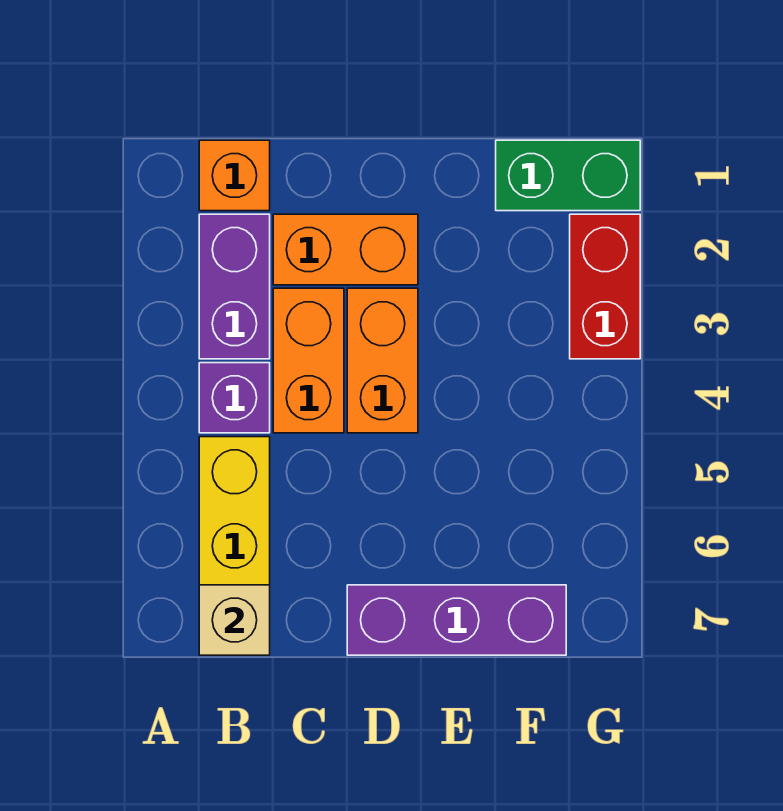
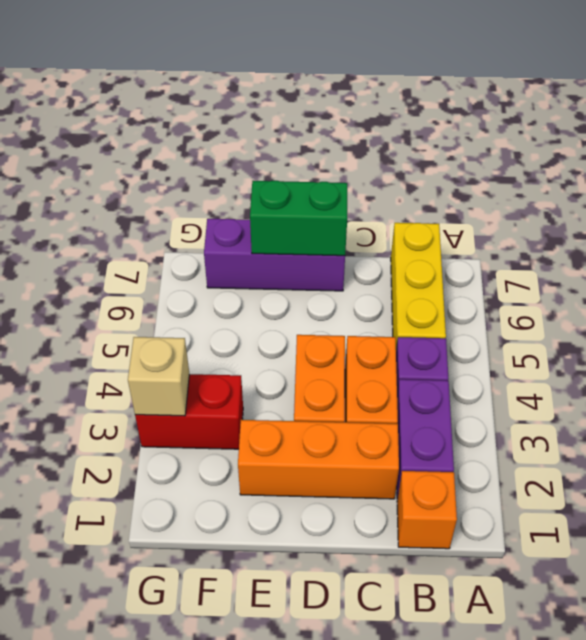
tan brick B7 level 2 -> tan brick G3 level 2
orange brick C2:D2 level 1 -> orange brick C2:E2 level 1
green brick F1:G1 level 1 -> green brick D7:E7 level 2
red brick G2:G3 level 1 -> red brick F3:G3 level 1

